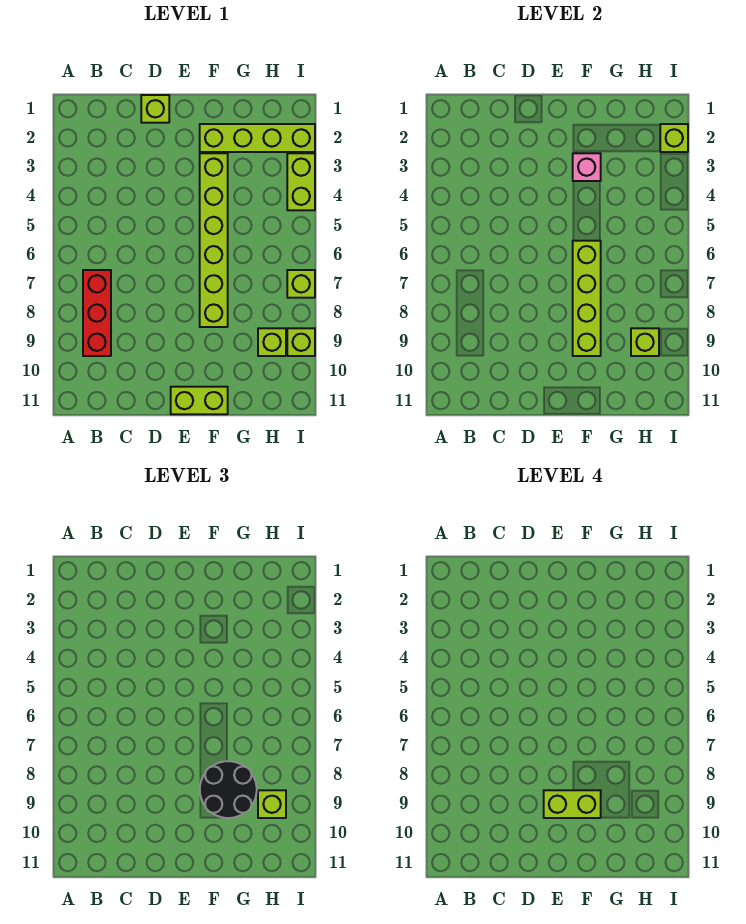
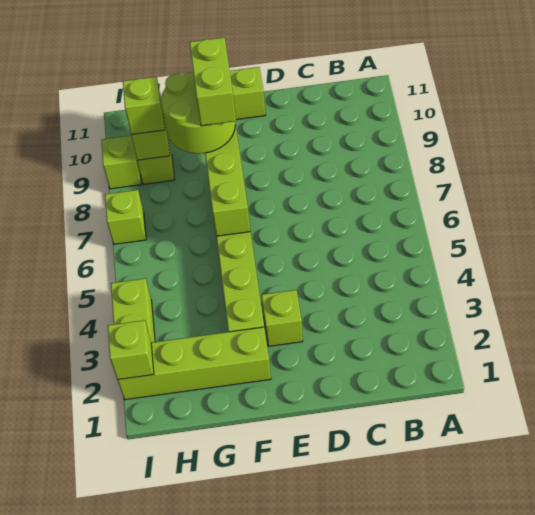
red brick B7:B9 level 1 -> none
lime brick D1 level 1 -> lime brick E3 level 1
lime brick E9:F9 level 4 -> lime brick F8:F9 level 4
pink brick F3 level 2 -> none
black round brick F8:G9 level 3 -> lime round brick F8:G9 level 3

